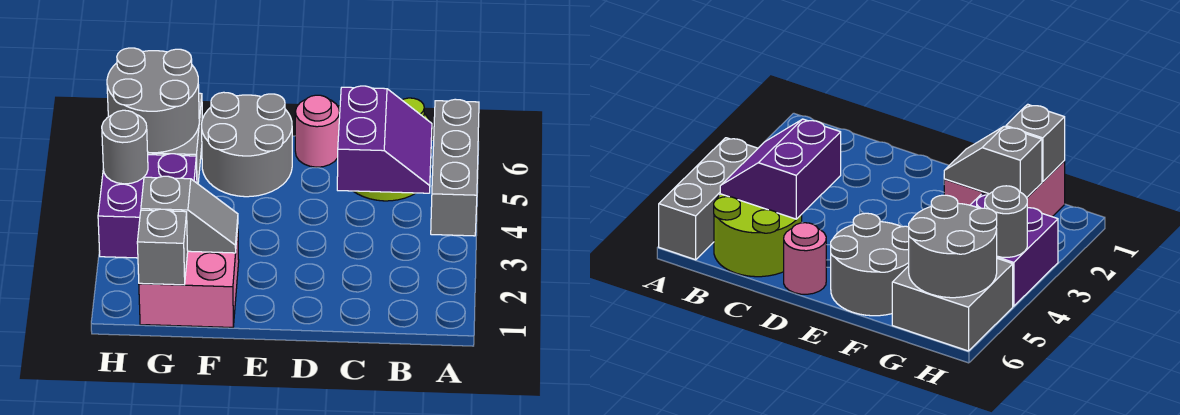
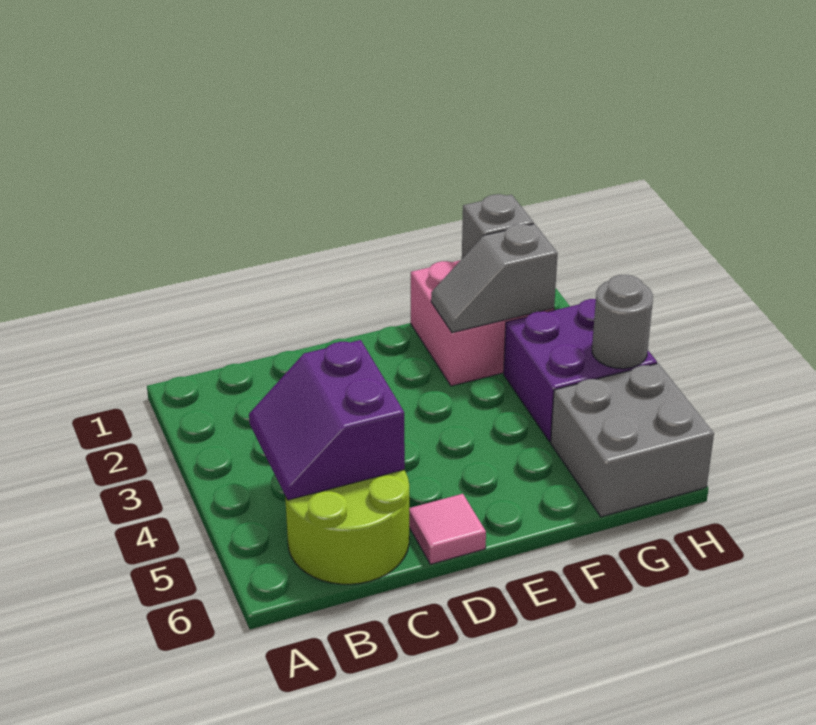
grey brick A4:A6 level 1 -> none
pink round brick D6 level 1 -> pink tile D6 level 1
grey round brick E5:F6 level 1 -> none
grey round brick G5:H6 level 2 -> none

